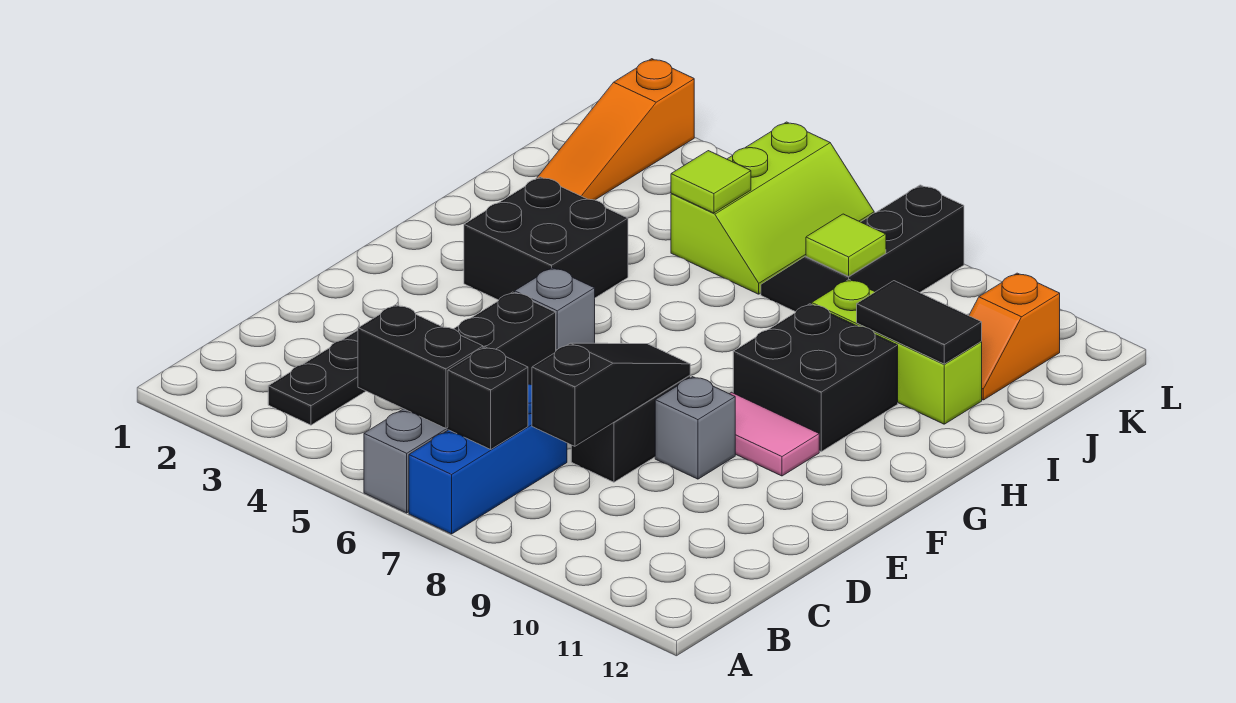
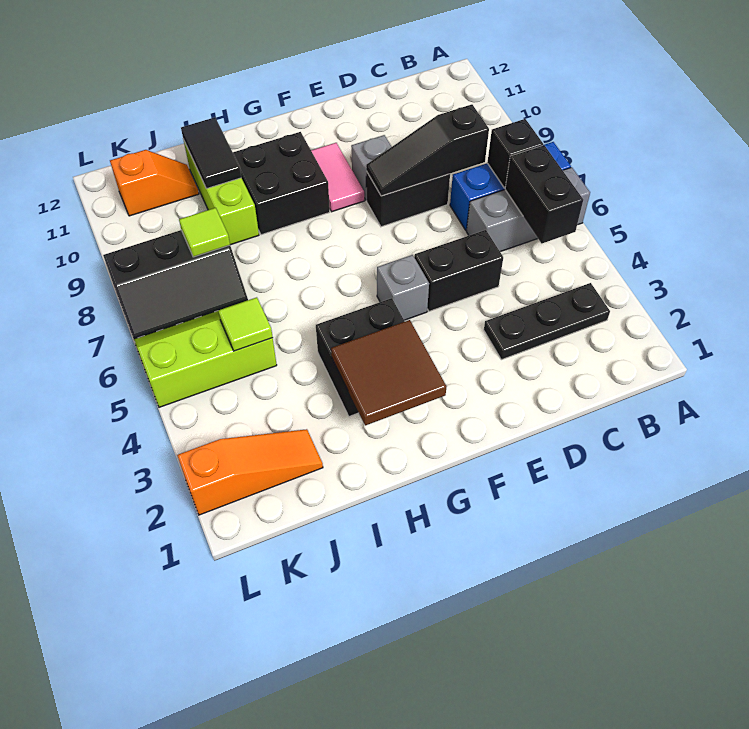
none -> brown tile G2:H3 level 2

